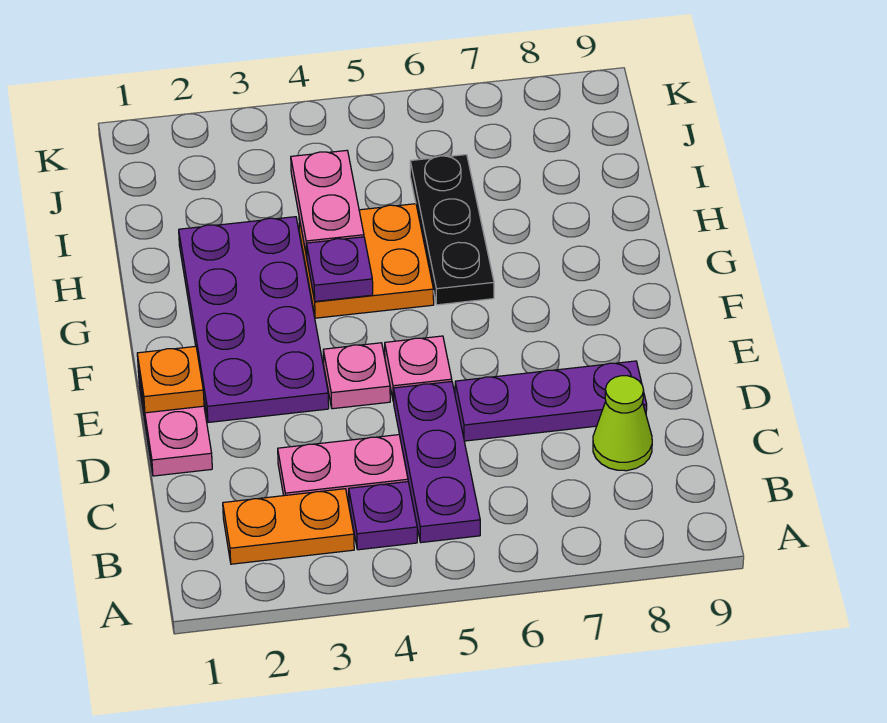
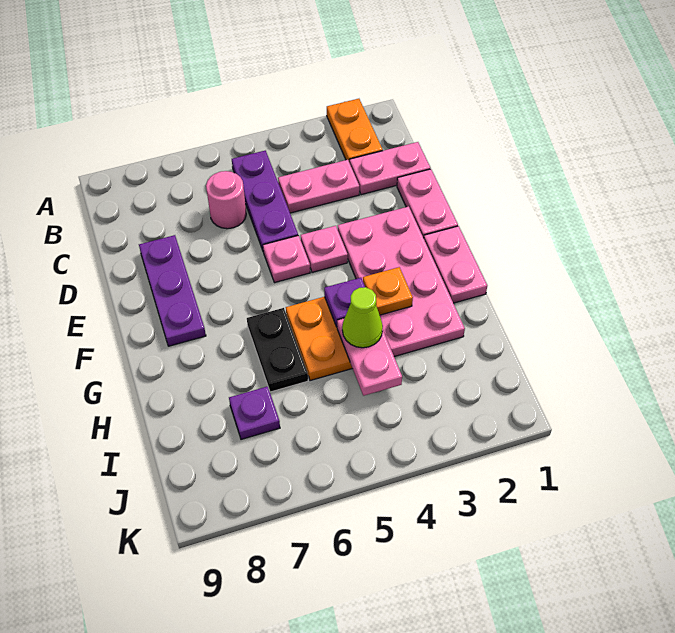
orange plate B2:B3 level 1 -> orange plate A2:B2 level 1
purple plate B4 level 1 -> purple plate I7 level 1
none -> pink plate C1:C2 level 1
none -> pink round brick C6 level 1
lime cone C8 level 1 -> lime cone H4 level 3
purple plate D6:D8 level 1 -> purple plate D8:F8 level 1
orange plate E1 level 2 -> orange plate G3 level 2
purple plate E2:H3 level 1 -> pink plate E2:H3 level 1
none -> pink plate F1:G1 level 1
black plate G6:I6 level 1 -> black plate G6:H6 level 1

